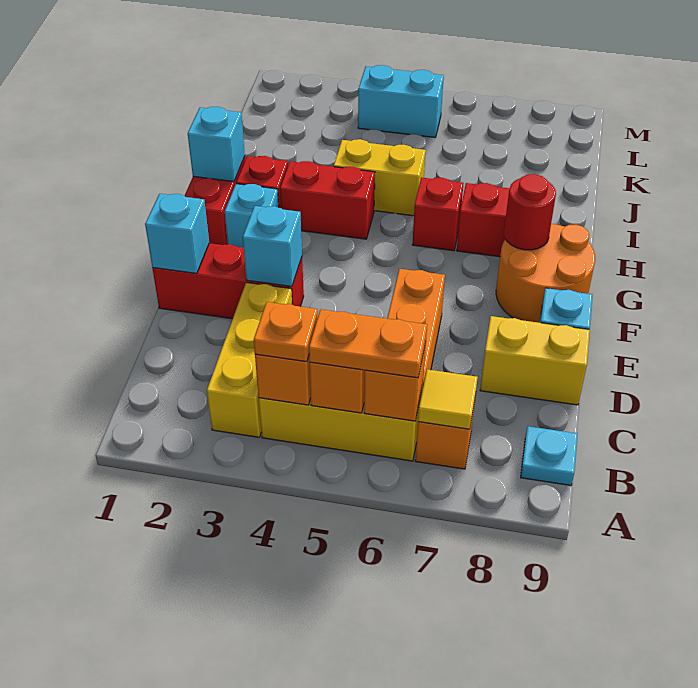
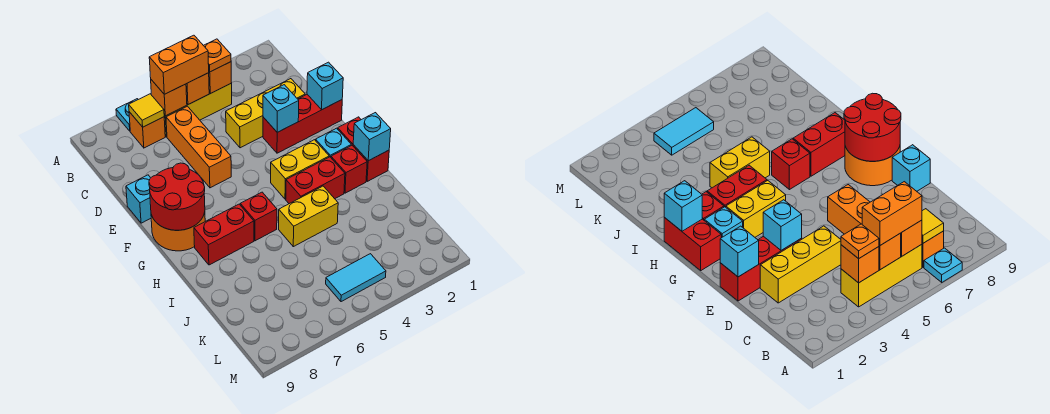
yellow brick B3:D3 level 1 -> yellow brick D2:D4 level 1
orange plate B5:B6 level 3 -> orange brick B5:B6 level 3
cyan plate B9 level 1 -> cyan plate A7 level 1
yellow brick D8:D9 level 1 -> yellow brick G3:G4 level 1
red round brick G8 level 2 -> red round brick F8:G9 level 2
cyan brick L4:L5 level 1 -> cyan tile L4:L5 level 1

